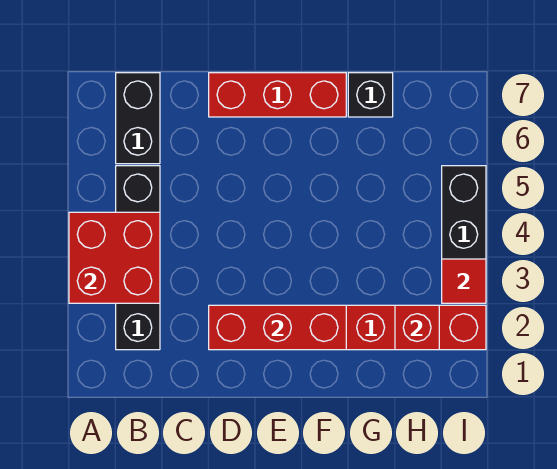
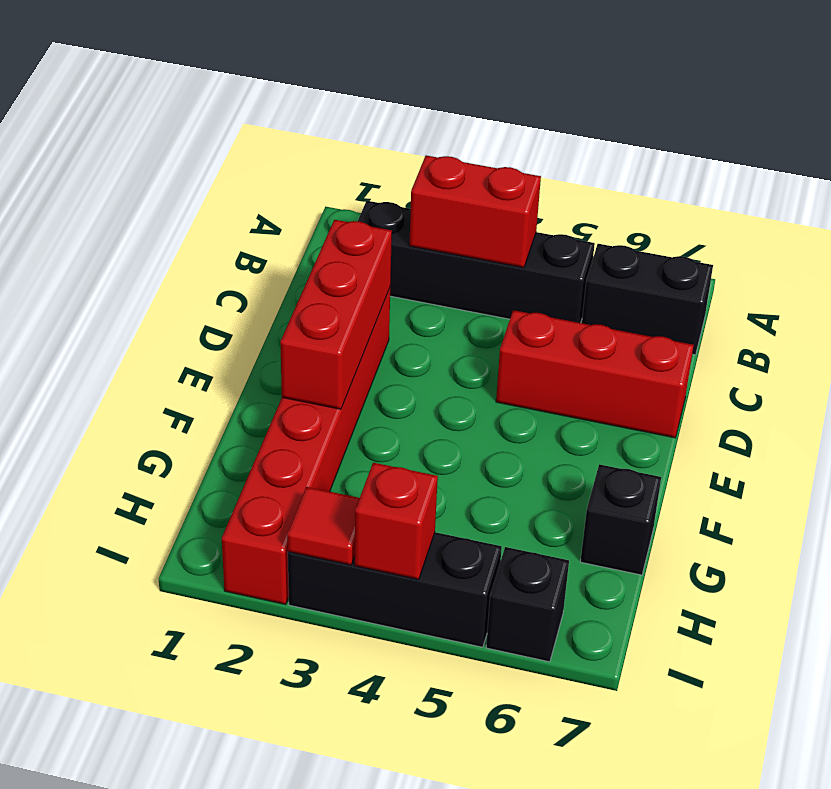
red brick A3:B4 level 2 -> red brick B3:B4 level 2
red brick D7:F7 level 1 -> red brick D5:D7 level 1
red brick H2 level 2 -> red brick I4 level 2
none -> black brick I6 level 1

